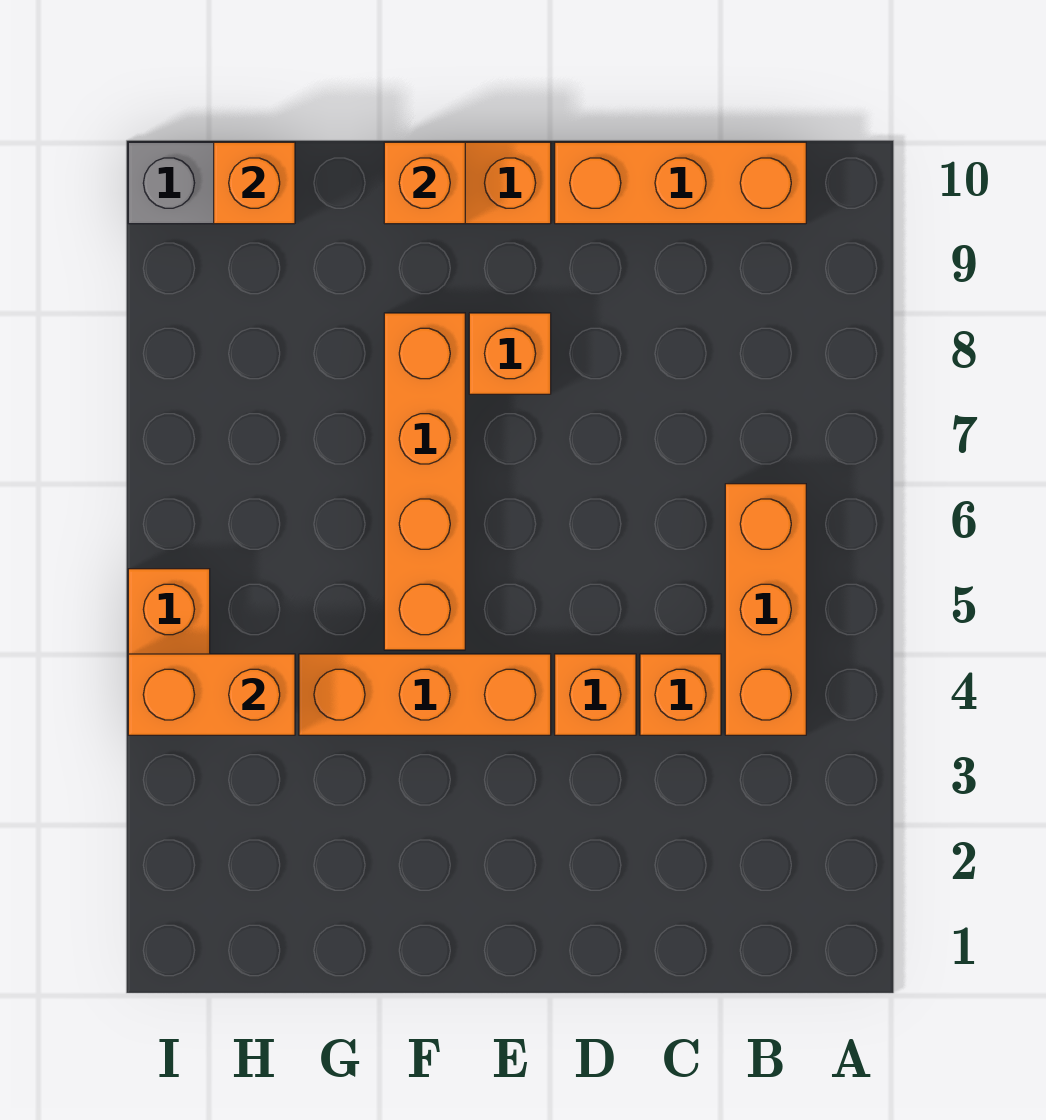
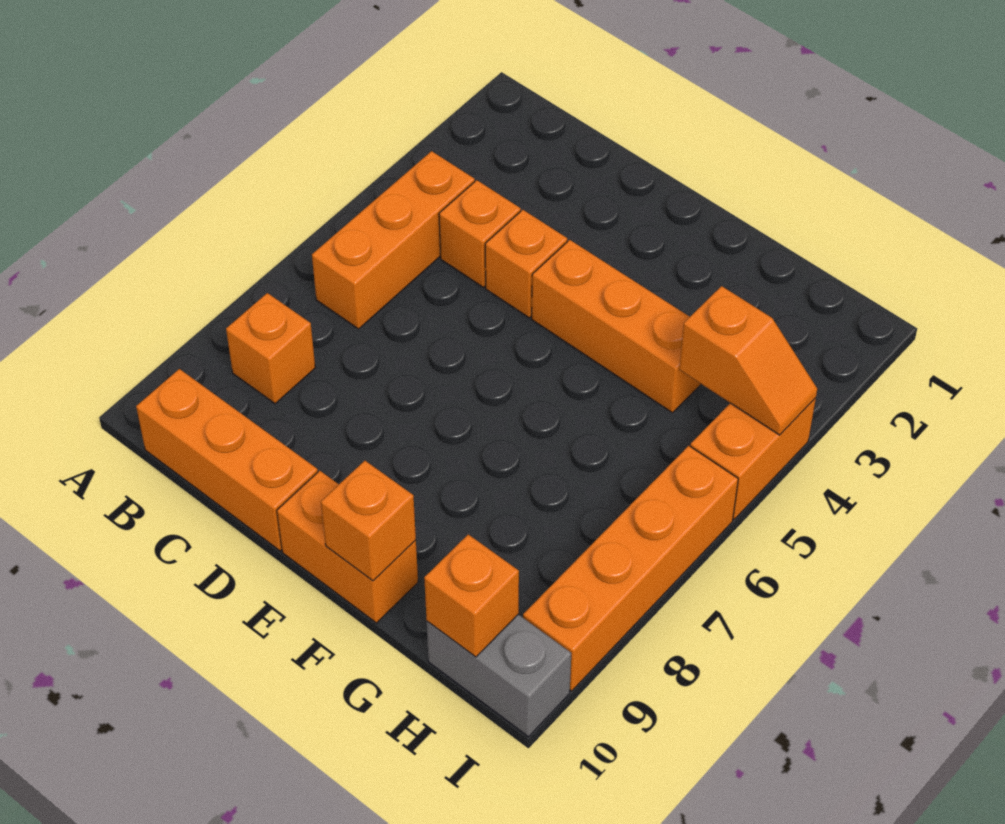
orange brick E8 level 1 -> orange brick B8 level 1
orange brick F5:F8 level 1 -> orange brick I6:I9 level 1
orange brick H4:I4 level 2 -> orange slope H4:I4 level 2 top H

